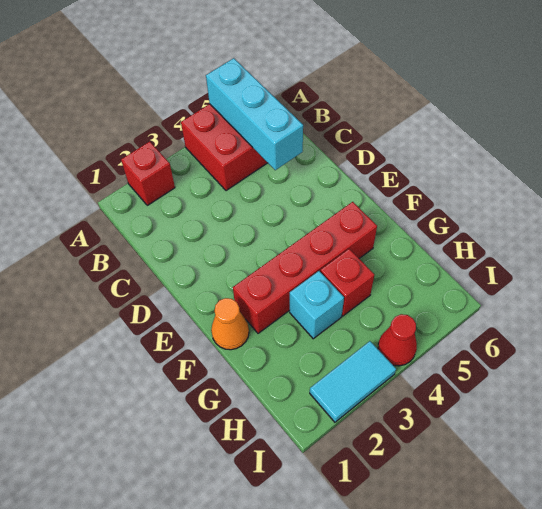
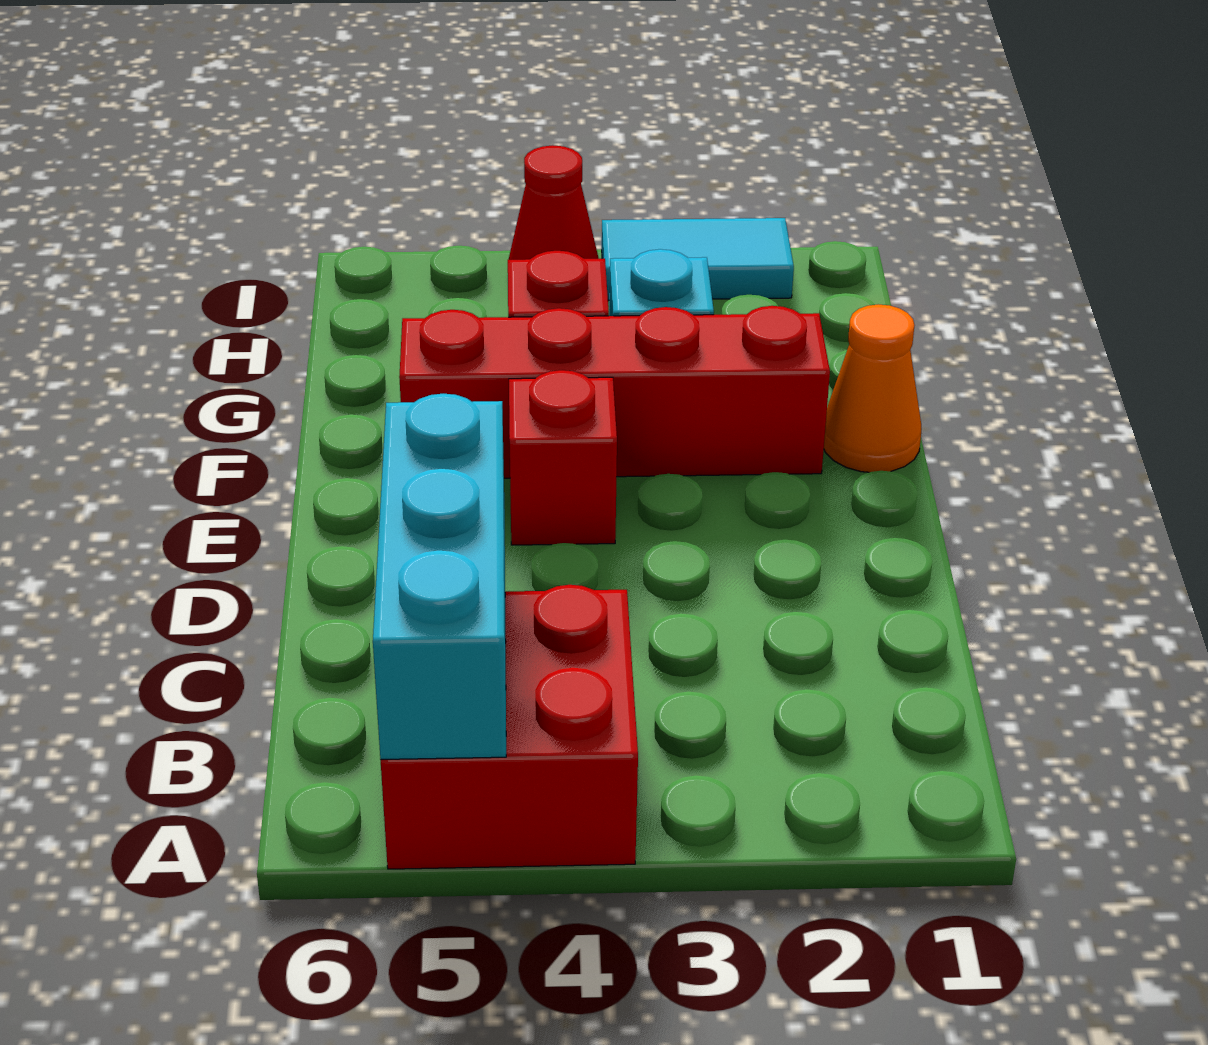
red brick A2 level 1 -> red brick E4 level 1

